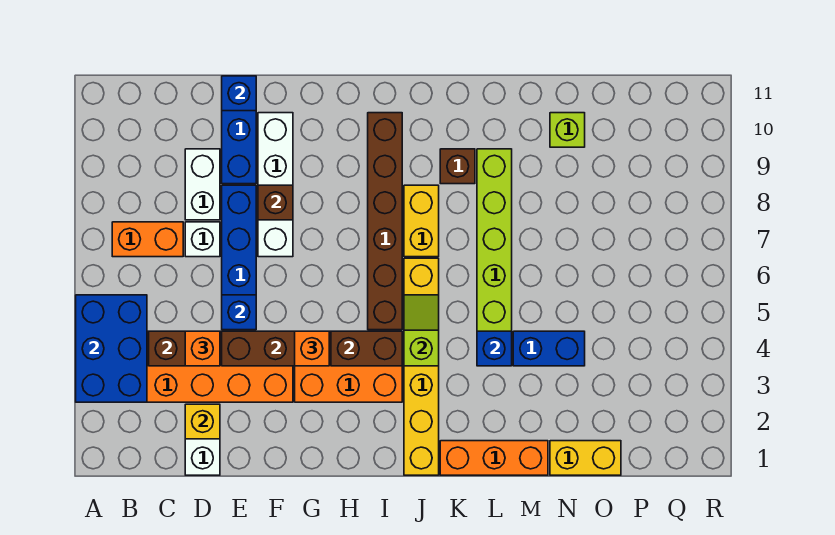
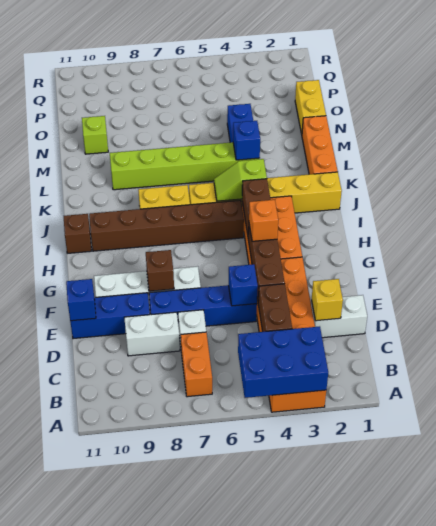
orange brick D4 level 3 -> none
brown brick K9 level 1 -> brown brick I11 level 1

